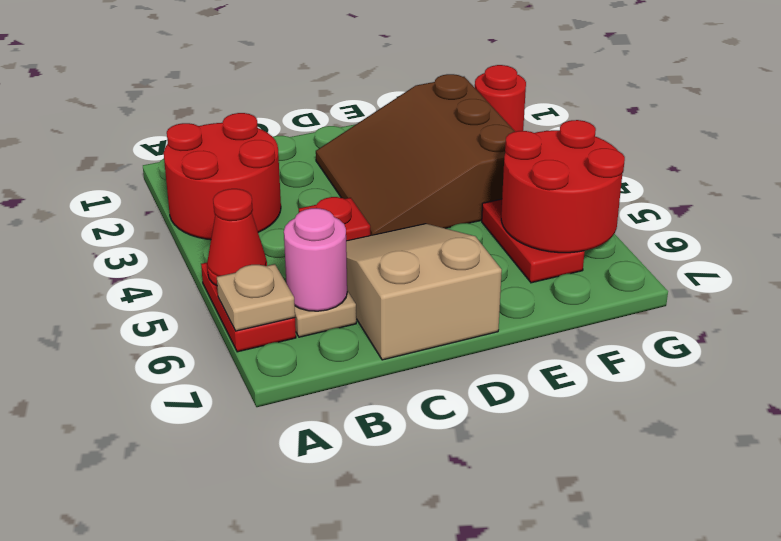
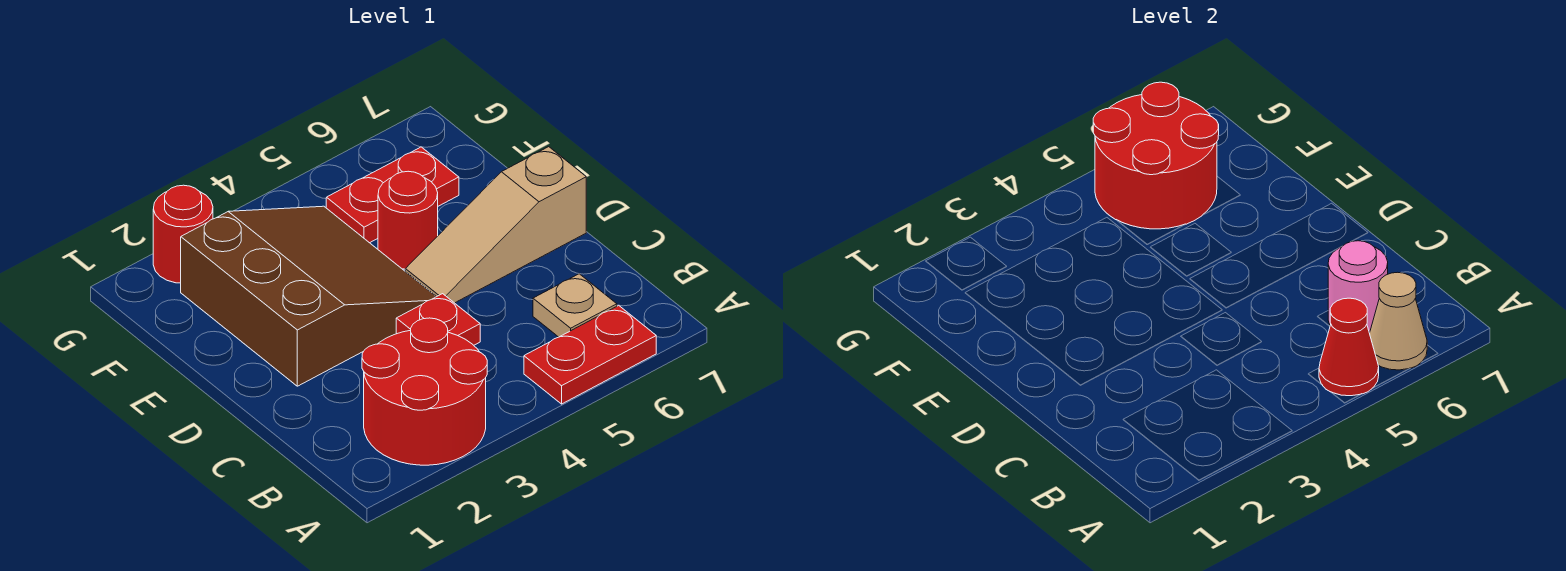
tan plate A6 level 2 -> tan cone A6 level 2
tan slope C5:D7 level 1 top 7 -> tan slope D5:D7 level 1 top 7
brown slope D2:F4 level 1 top F -> brown slope D2:F4 level 1 top 2
none -> red round brick E5 level 1

